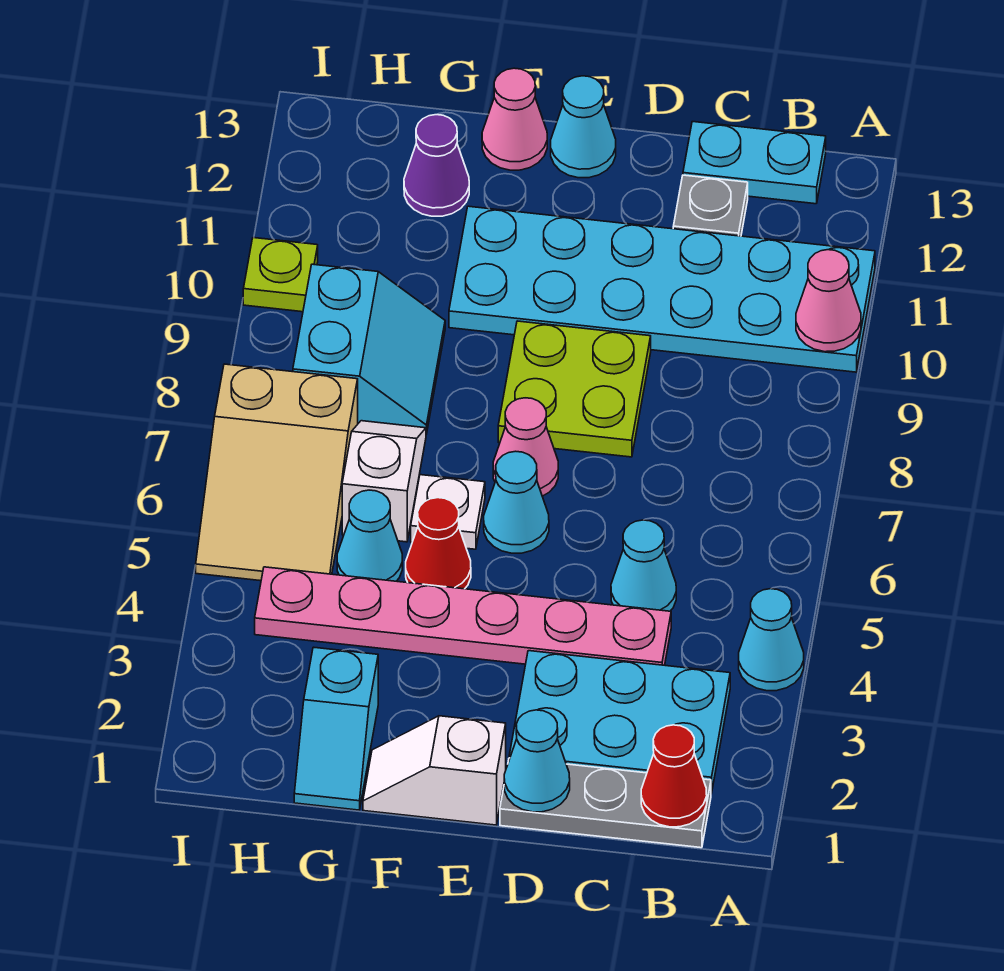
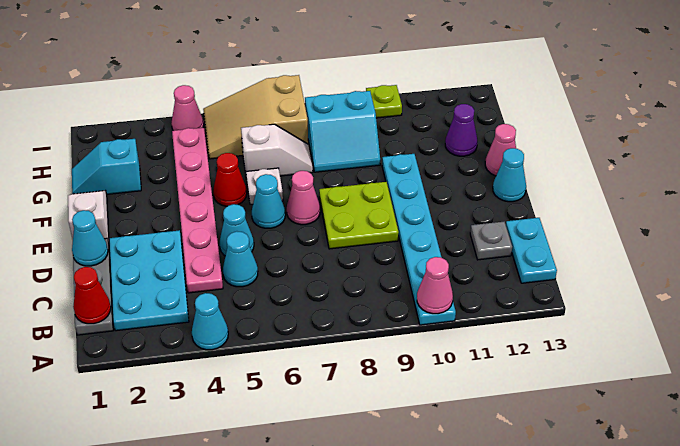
cyan plate A10:F11 level 1 -> cyan plate A10:F10 level 1
cyan cone G5 level 1 -> cyan cone D5 level 1
none -> pink cone I4 level 1

